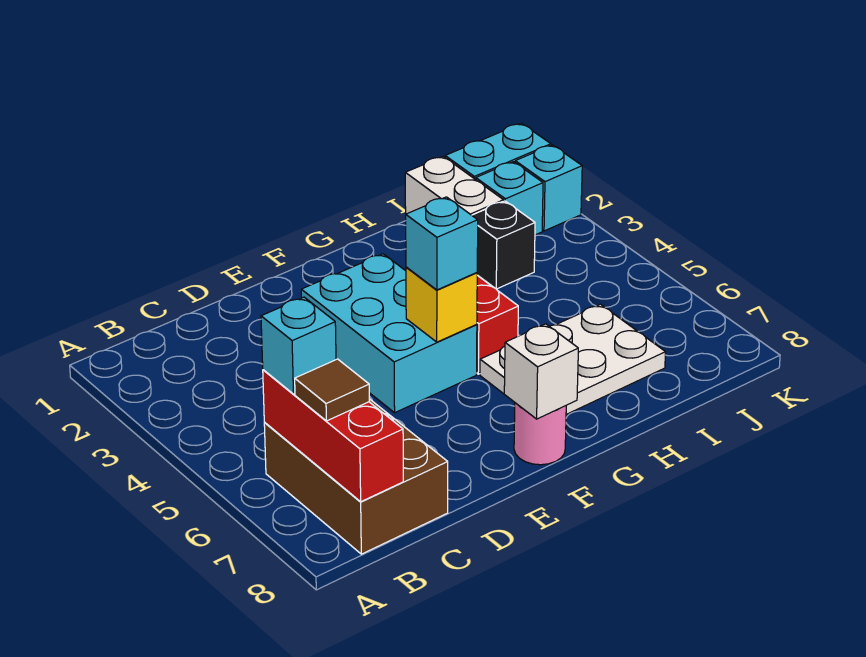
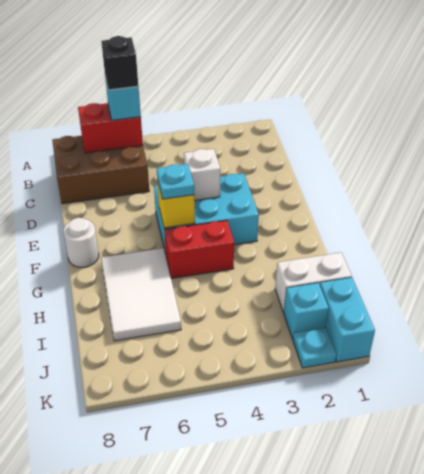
red brick B6:B8 level 2 -> red brick B6:B7 level 2
brown tile B7 level 3 -> none
cyan brick F5 level 3 -> cyan plate F5 level 3
pink round brick F8 level 1 -> white round brick F8 level 1
white brick F8 level 2 -> white brick E4 level 2
white plate G6:I7 level 1 -> white tile G6:I7 level 1
black brick I3 level 1 -> black brick B6 level 4
cyan brick K2 level 1 -> cyan plate K2 level 1

